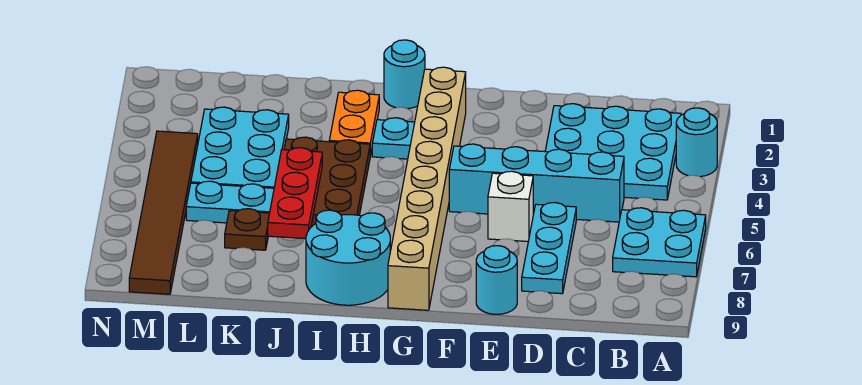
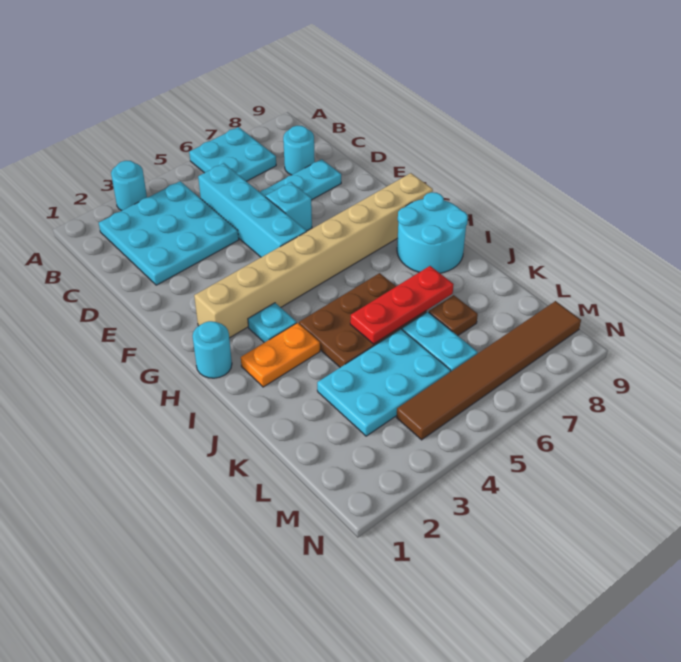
white brick E6 level 1 -> cyan brick E6 level 1
cyan round brick E9 level 1 -> cyan round brick C8 level 1

